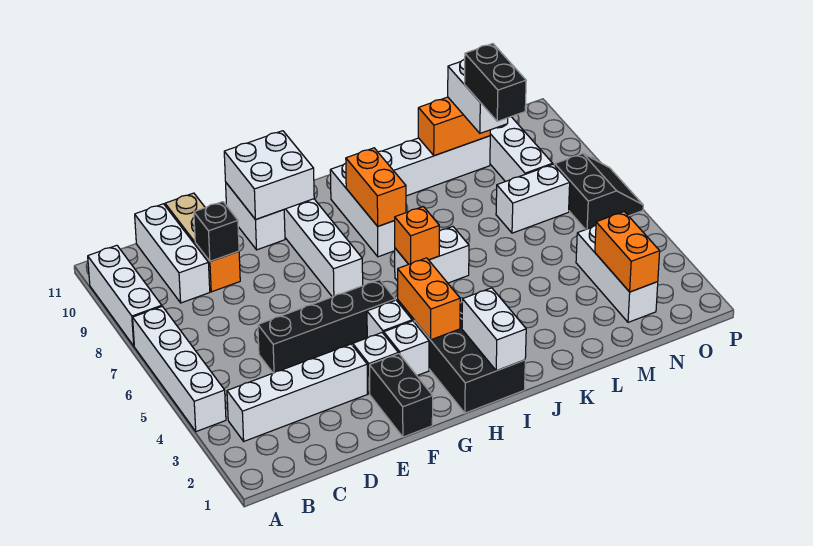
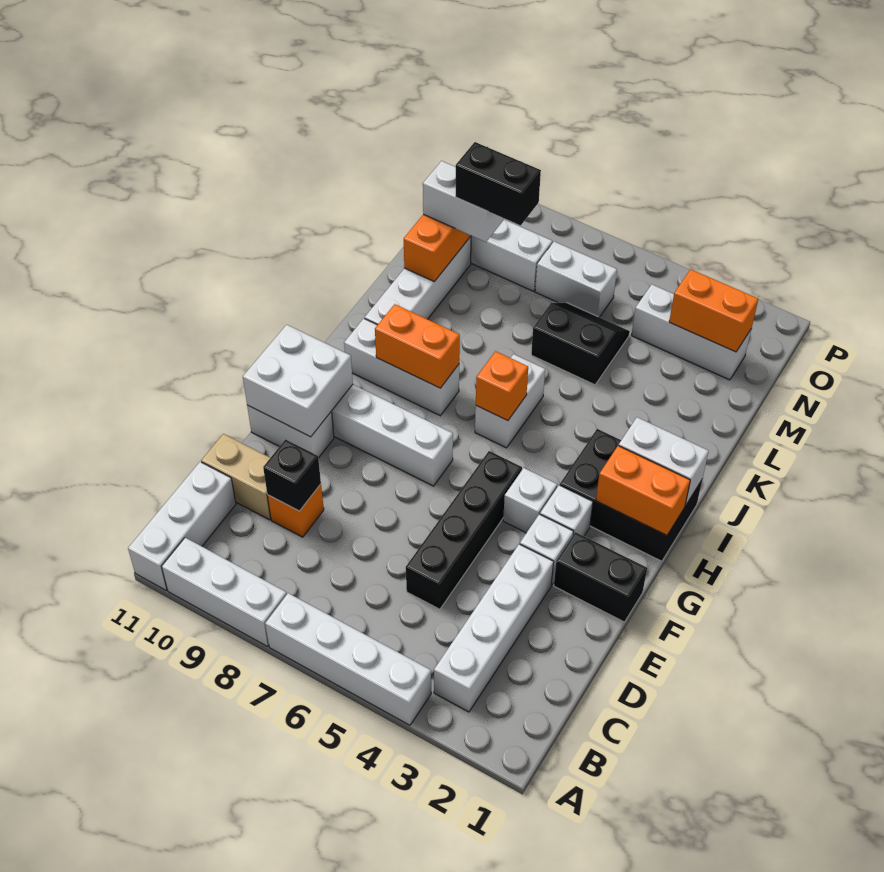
white brick C9:C11 level 1 -> white brick A11:C11 level 1
orange brick H3:H4 level 2 -> orange brick H1:H2 level 2
white brick M7:N7 level 1 -> white brick N6:N7 level 1
black slope O6:P7 level 1 top O -> black slope L5:M6 level 1 top L

